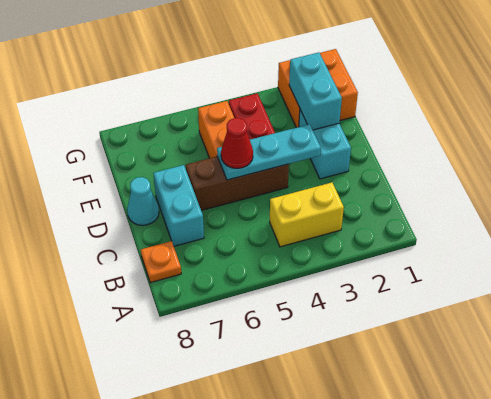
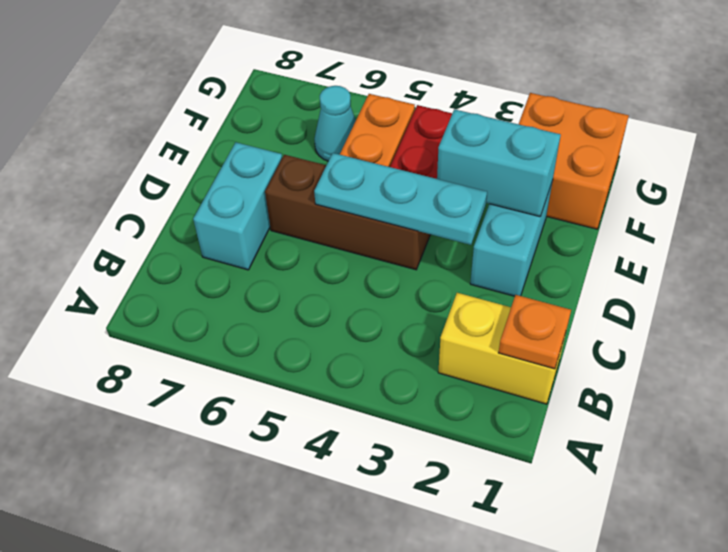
yellow brick B3:B4 level 1 -> yellow brick B1:B2 level 1
orange plate B8 level 1 -> orange plate B1 level 2
red cone D5 level 3 -> none
cyan cone D8 level 1 -> cyan cone F6 level 1
cyan brick E2:F2 level 2 -> cyan brick E2:E3 level 2

